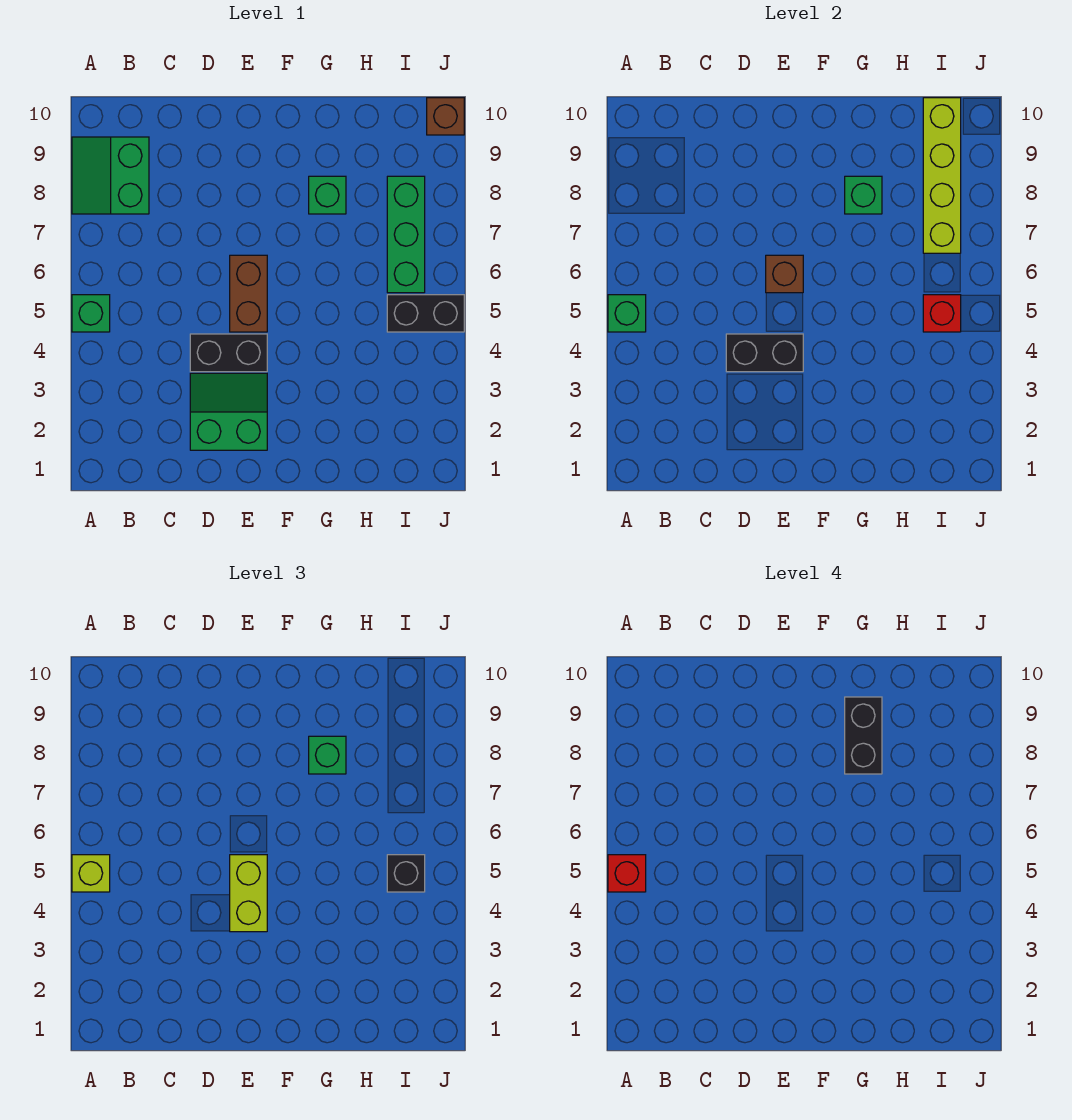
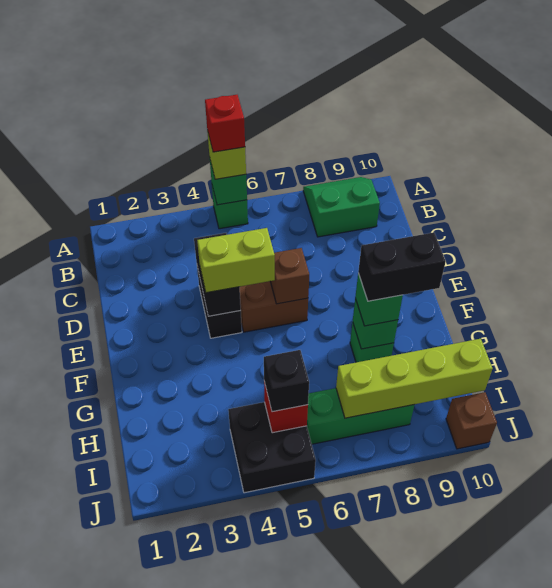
green slope D2:E3 level 1 top 2 -> none
black brick I5:J5 level 1 -> black brick I4:J5 level 1

